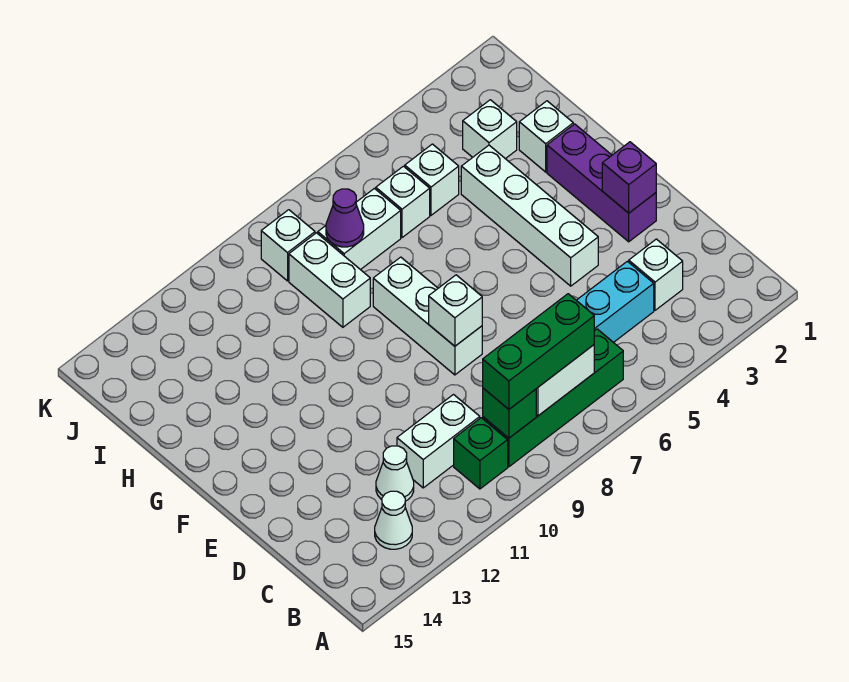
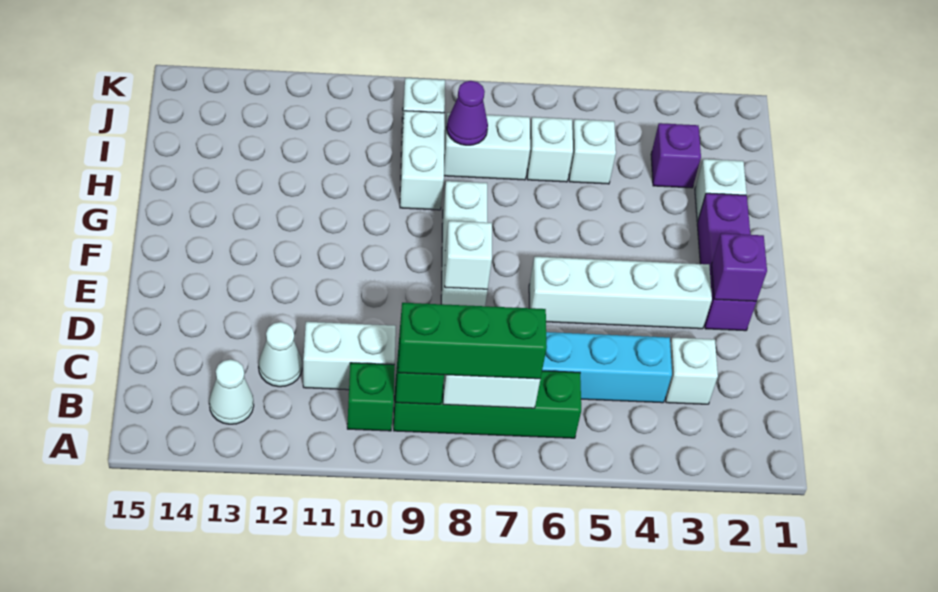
white brick E4:H4 level 1 -> white brick E3:E6 level 1
white brick I3 level 1 -> purple brick I3 level 1

